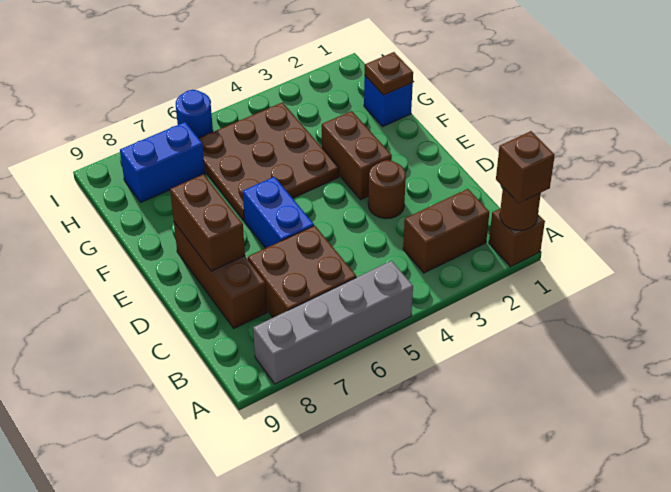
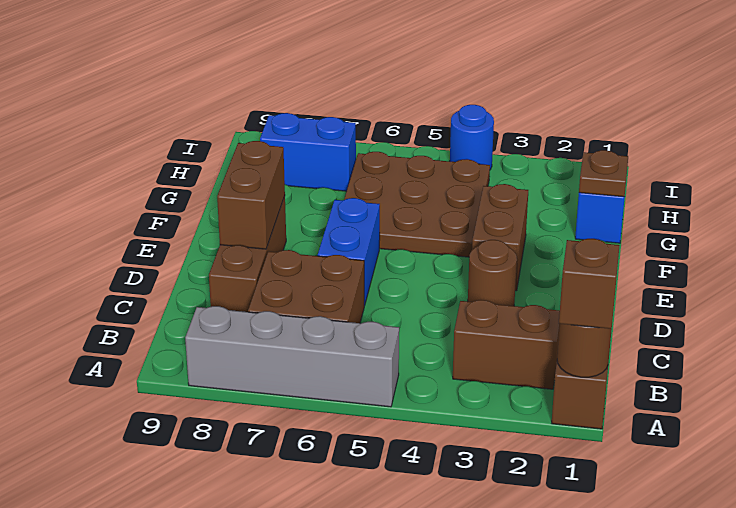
blue round brick I6 level 1 -> blue round brick I4 level 1

